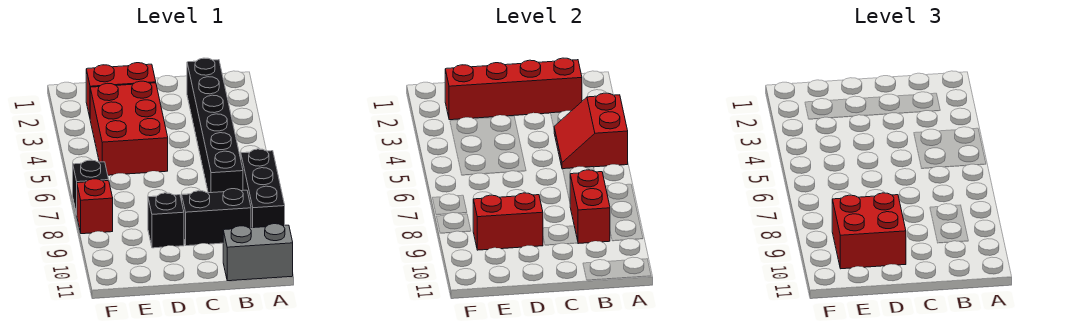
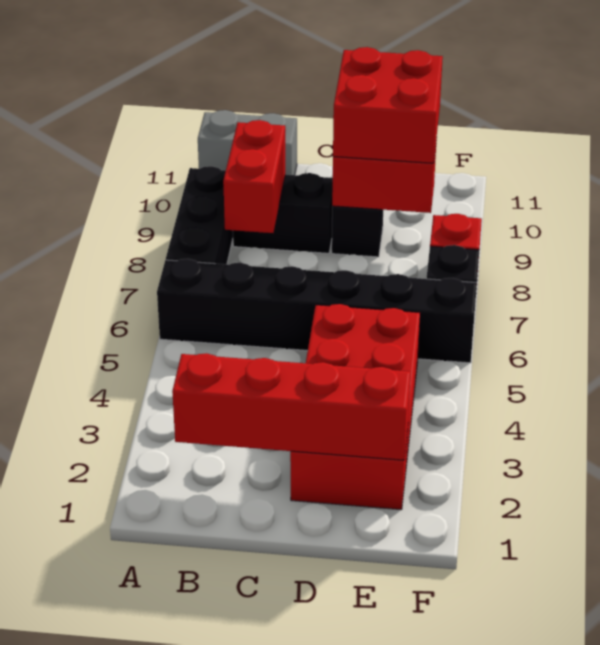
red slope A4:B5 level 2 top A -> none
black brick B2:B7 level 1 -> black brick A6:F6 level 1

